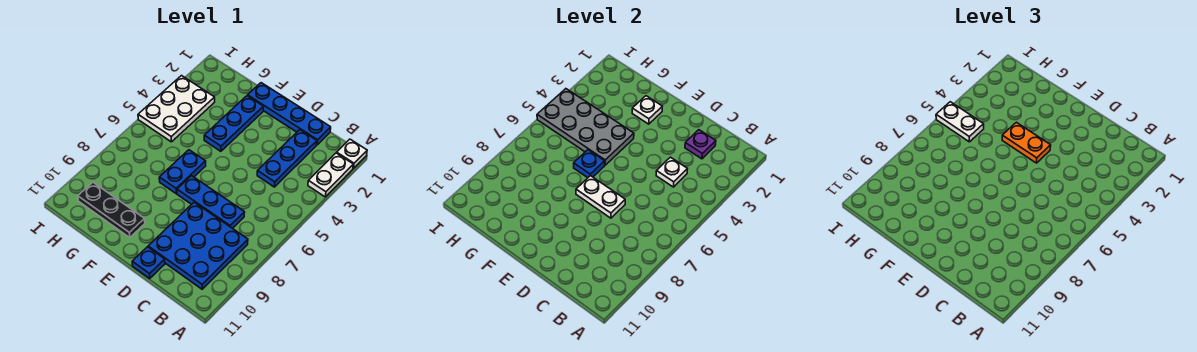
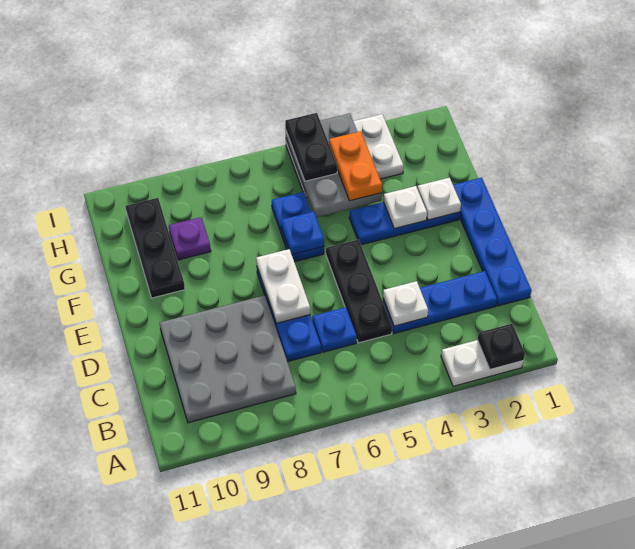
white plate A1 level 1 -> white plate F3 level 2
none -> black plate A2 level 2
blue plate B8:D10 level 1 -> grey plate B8:D10 level 1
purple plate C2 level 2 -> purple plate G9 level 1
none -> black plate C5:E5 level 1
blue plate D11 level 1 -> blue plate C6 level 1
orange plate E4:F4 level 3 -> orange plate G4:H4 level 3
grey plate F4:I5 level 2 -> grey plate G4:I5 level 2
blue plate F6:F7 level 1 -> blue plate F6:G6 level 1
white plate H5:I5 level 3 -> black plate H5:I5 level 3

